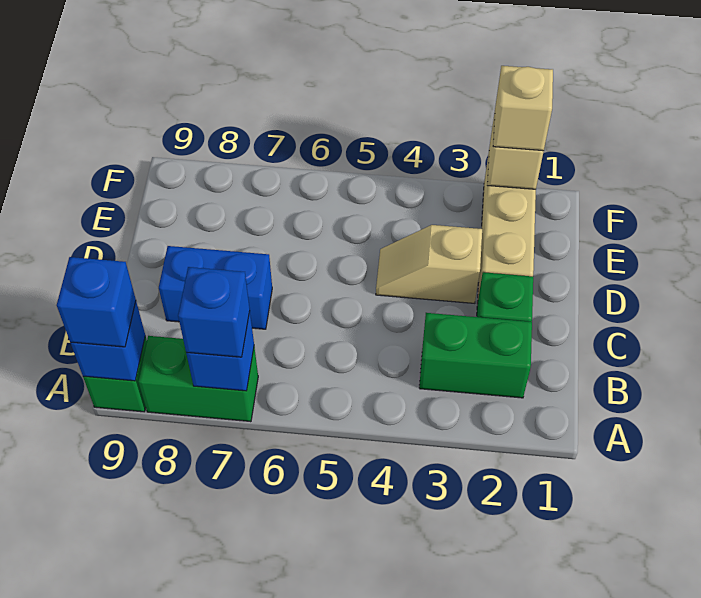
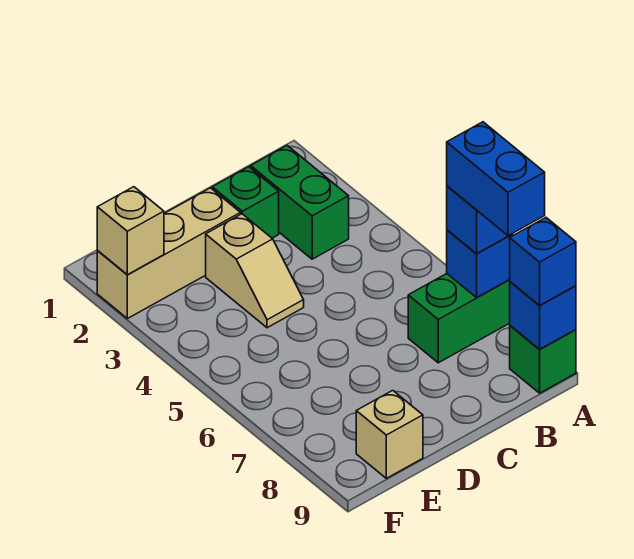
green brick A7:A8 level 1 -> green brick A7:B7 level 1
blue brick C7:C8 level 1 -> blue brick A7:A8 level 4
tan brick F2 level 3 -> tan brick E9 level 1

